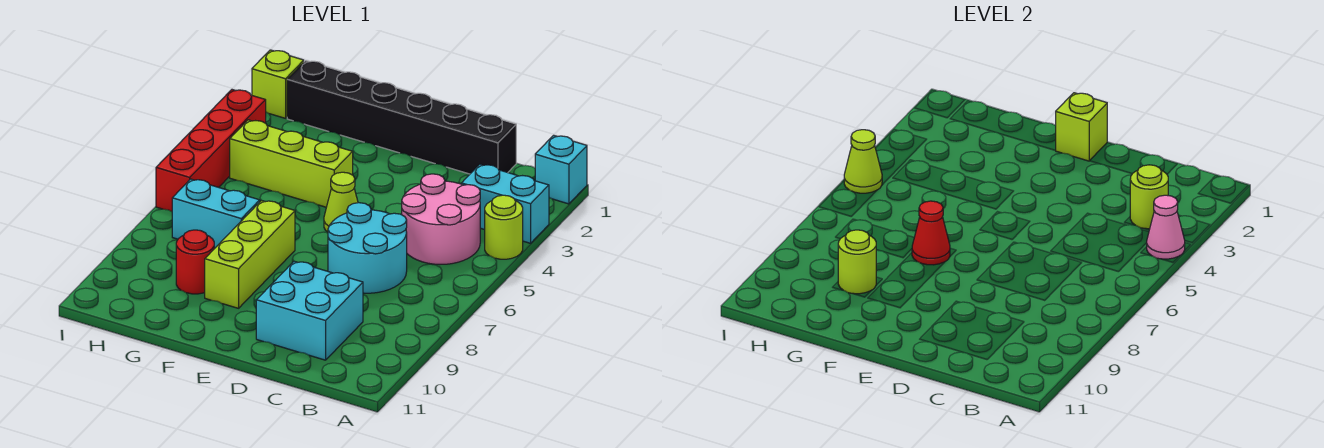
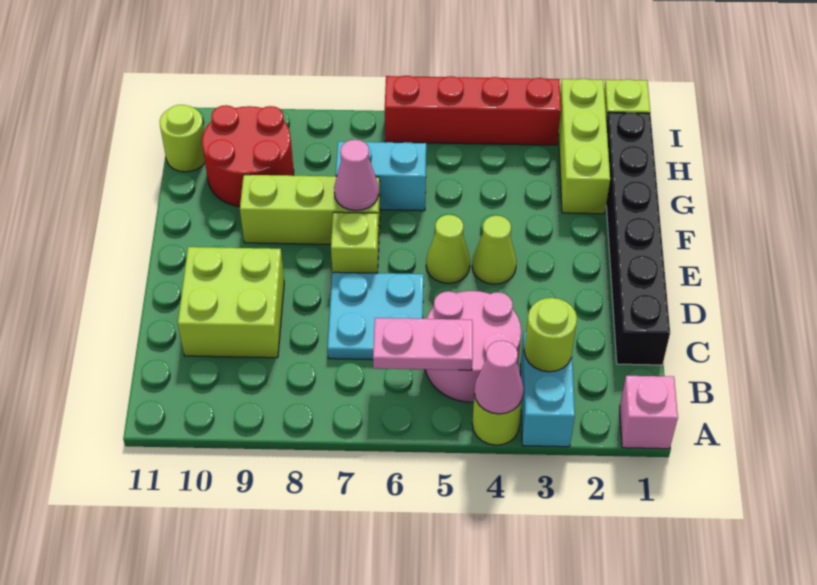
cyan brick A1 level 1 -> pink brick A1 level 1
none -> pink plate B5:B6 level 2
cyan round brick C6:D7 level 1 -> cyan plate C6:D7 level 1
cyan brick C9:D10 level 1 -> lime brick C9:D10 level 1
lime brick E1 level 2 -> lime brick E7 level 1
lime brick F4:H4 level 1 -> lime brick G2:I2 level 1
red cone F7 level 2 -> pink cone F7 level 2
cyan brick G7:H7 level 1 -> cyan brick G6:G7 level 1
red round brick G9 level 1 -> red round brick G9:H10 level 1
lime round brick G9 level 2 -> lime round brick H11 level 1
lime cone I5 level 2 -> lime cone E4 level 1

